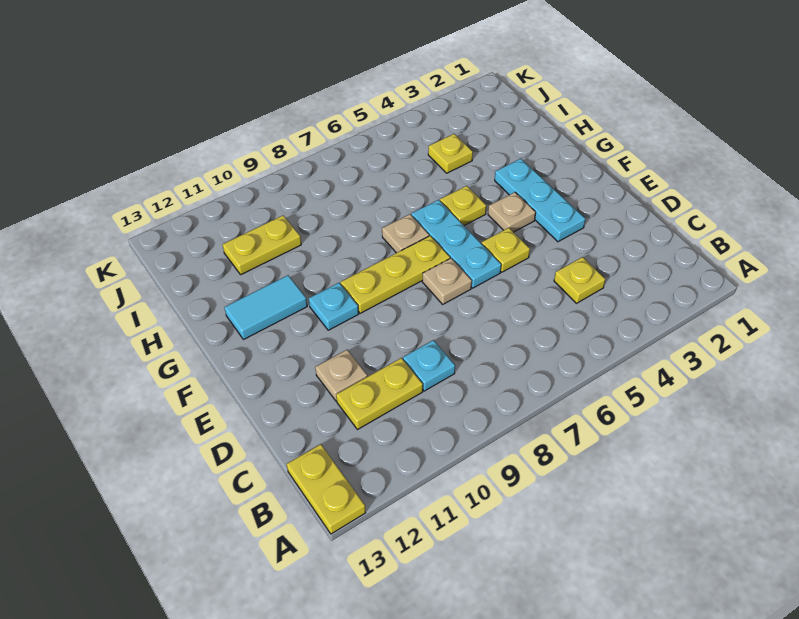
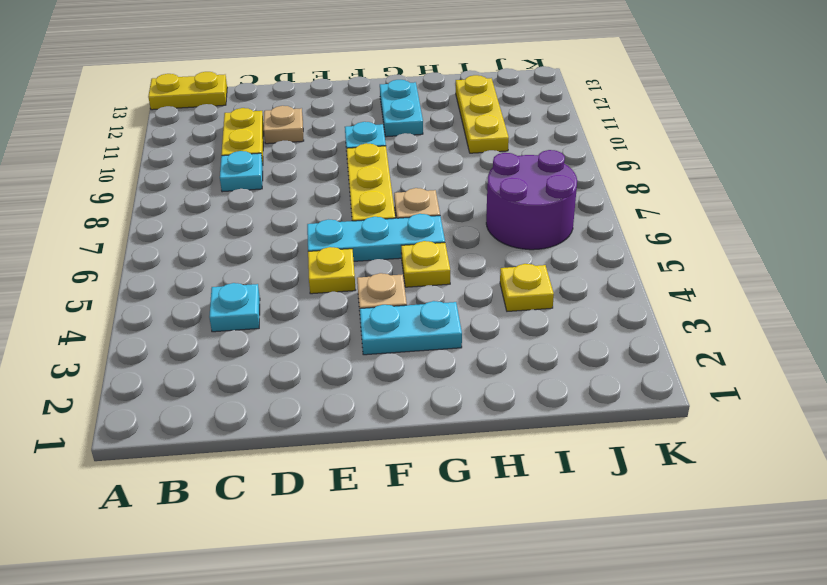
yellow plate C4 level 1 -> cyan plate C4 level 1
cyan plate E3:G3 level 1 -> cyan plate F3:G3 level 1
tan plate E7 level 1 -> none
cyan tile G11:G12 level 1 -> cyan plate G11:G12 level 1
none -> purple round brick I6:J7 level 1
yellow plate I10:I11 level 1 -> yellow plate I10:I12 level 1

